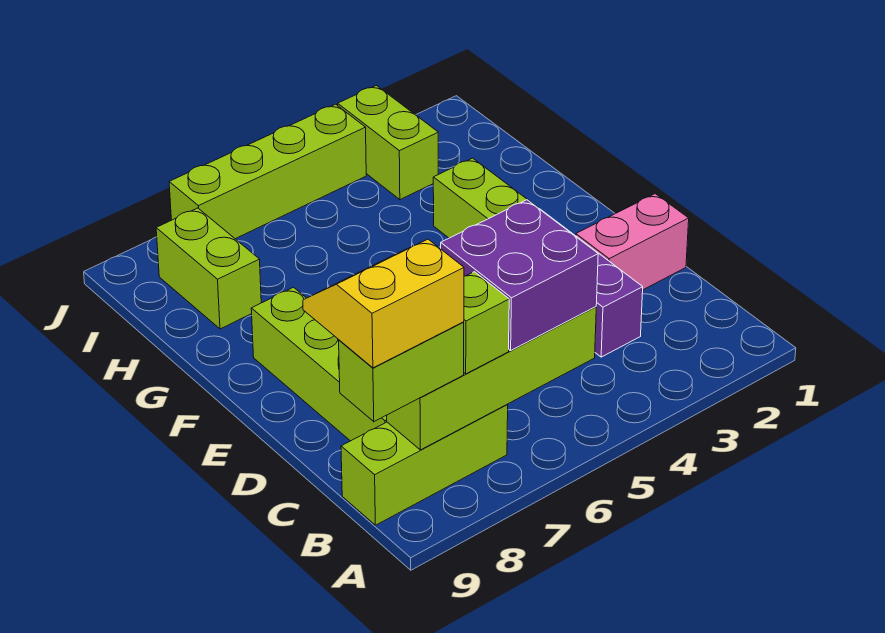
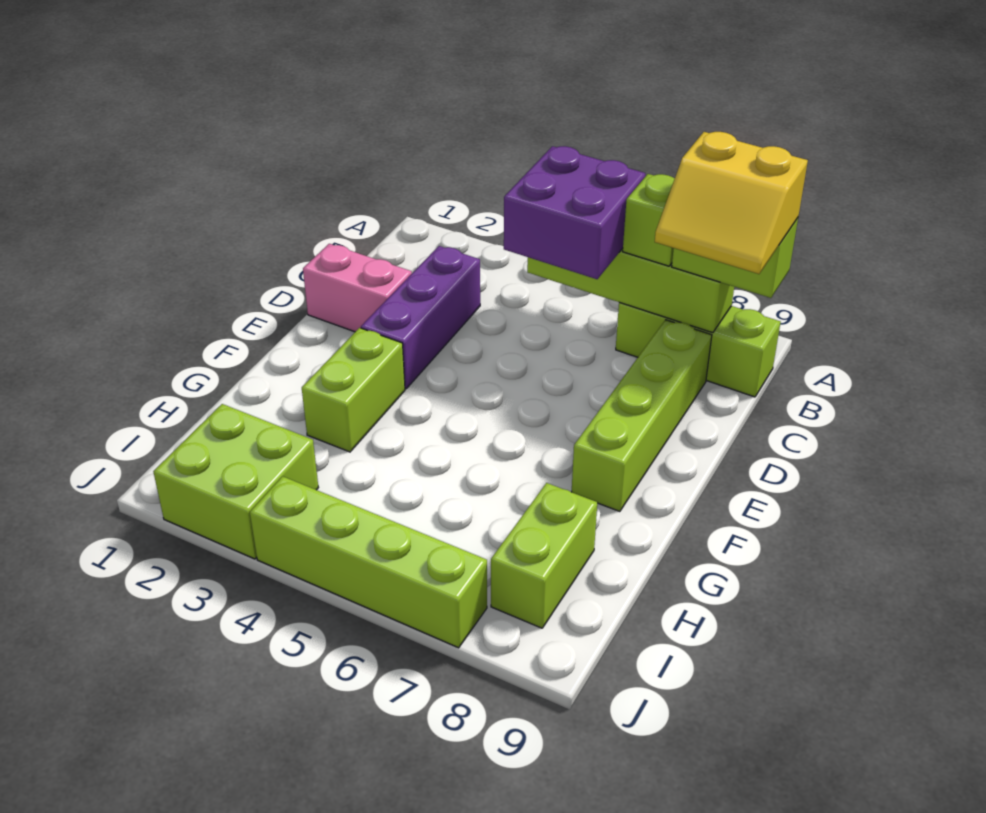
lime brick I3:J3 level 1 -> lime brick I2:J3 level 1

